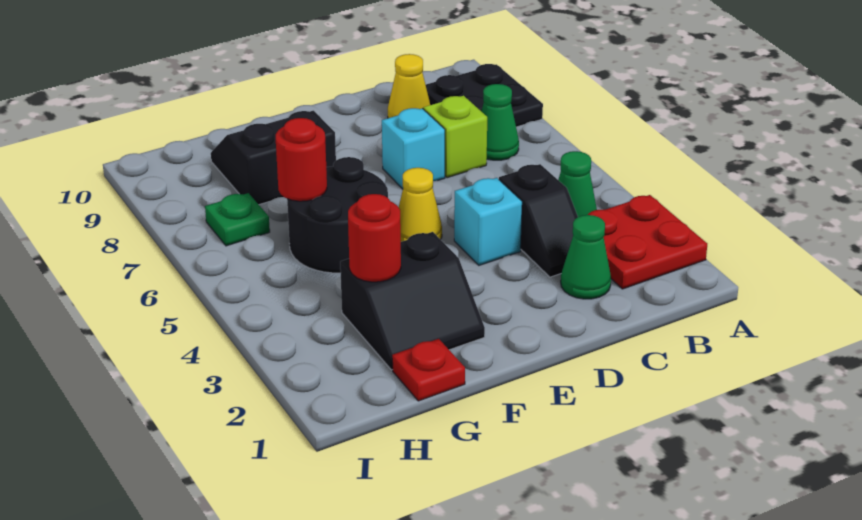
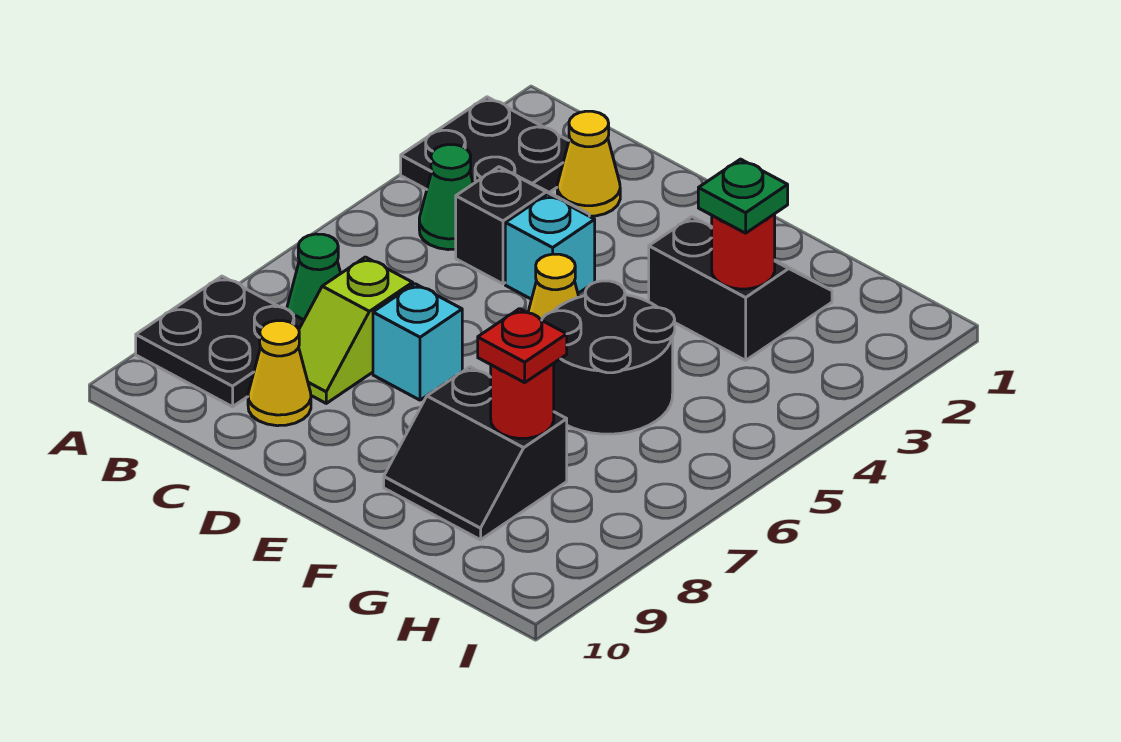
red plate A2:B3 level 1 -> black plate A2:B3 level 1
green cone C2 level 1 -> yellow cone C2 level 1
red plate G1 level 1 -> red plate G8 level 3
red round brick G6 level 2 -> red round brick G8 level 2
green plate H7 level 1 -> green plate G3 level 3

